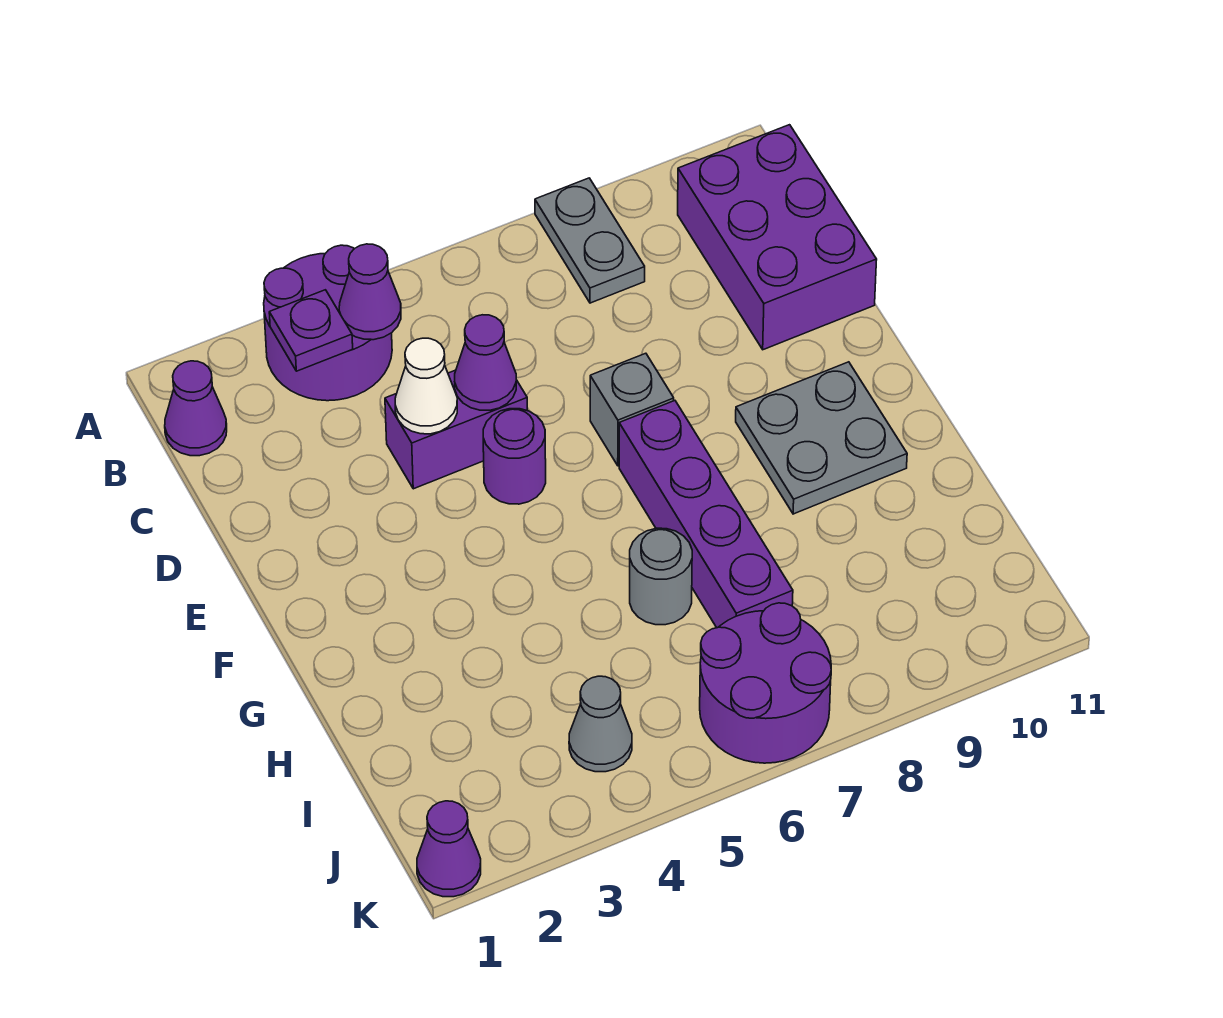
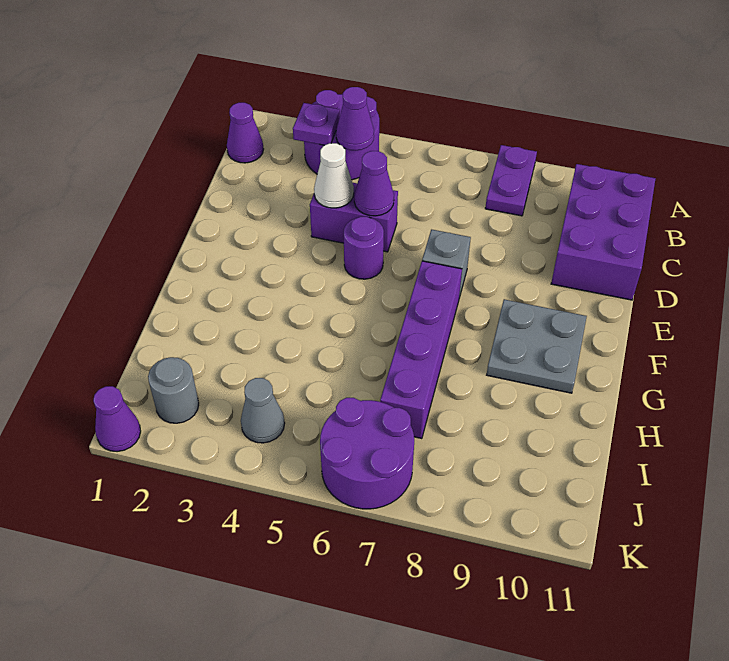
grey plate A8:B8 level 1 -> purple plate A8:B8 level 1
grey round brick H6 level 1 -> grey round brick J2 level 1

